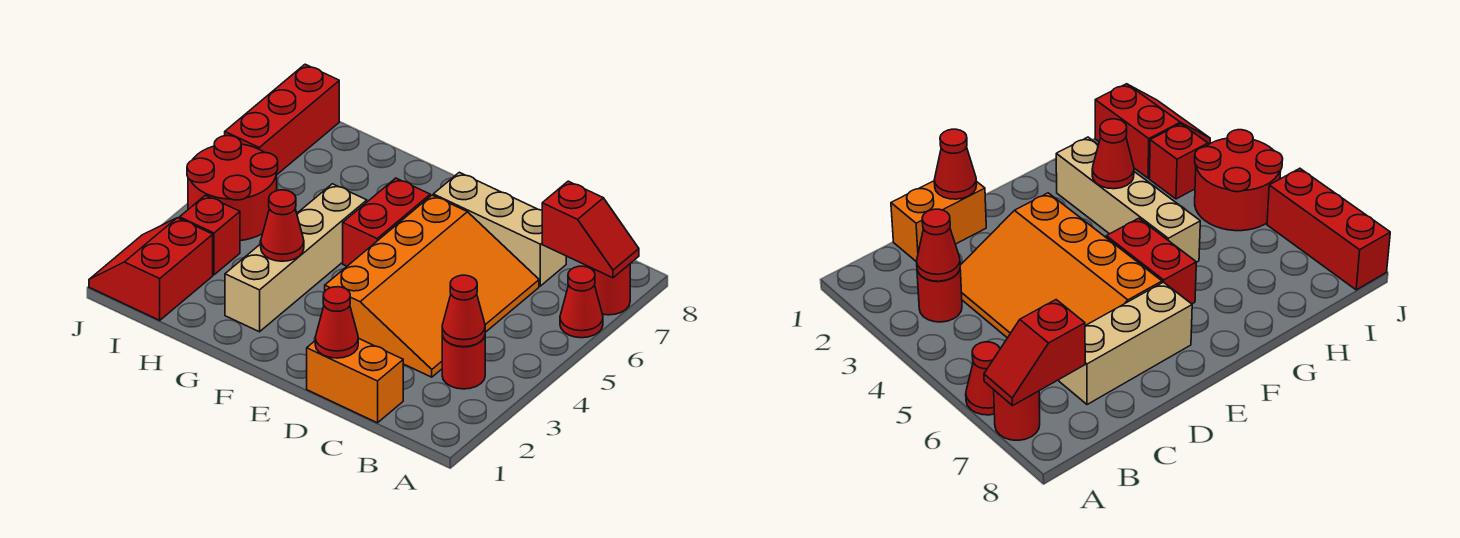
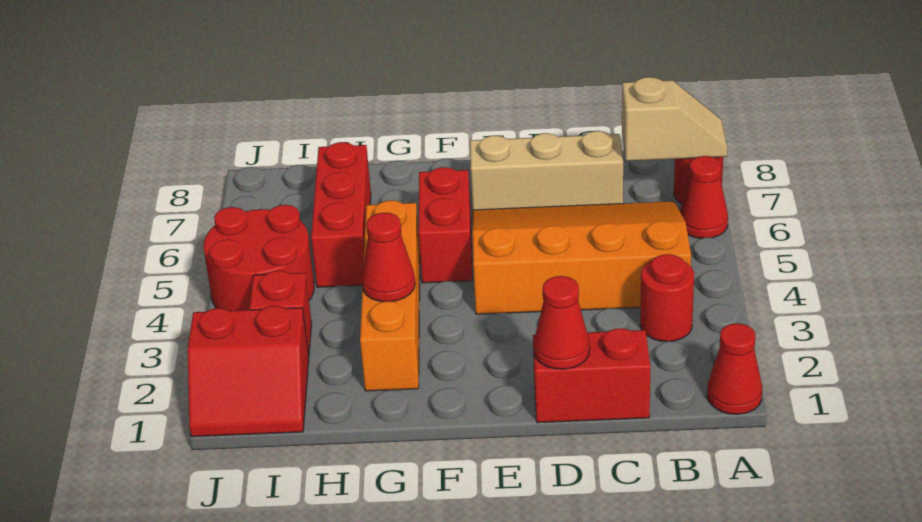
red slope A7:B7 level 2 top B -> tan slope A7:B7 level 2 top B
red cone B3 level 2 -> red cone A1 level 1
orange brick C1:D1 level 1 -> red brick C1:D1 level 1
orange slope C3:E6 level 1 top E -> orange slope B4:E6 level 1 top 4
tan brick G2:G5 level 1 -> orange brick G2:G5 level 1
red slope I1:J2 level 1 top I -> red slope I1:J2 level 1 top 2
red brick J6:J8 level 1 -> red brick H5:H7 level 1

